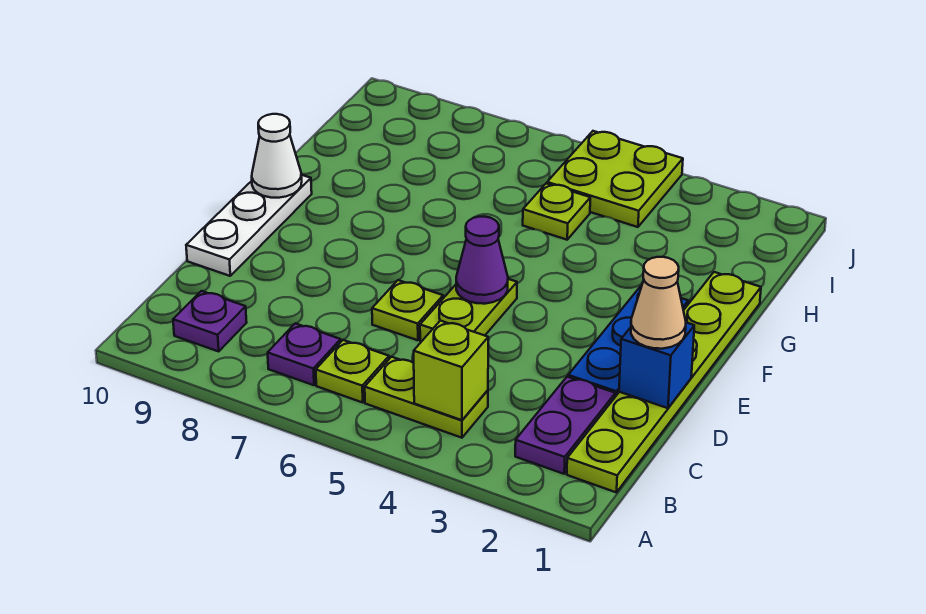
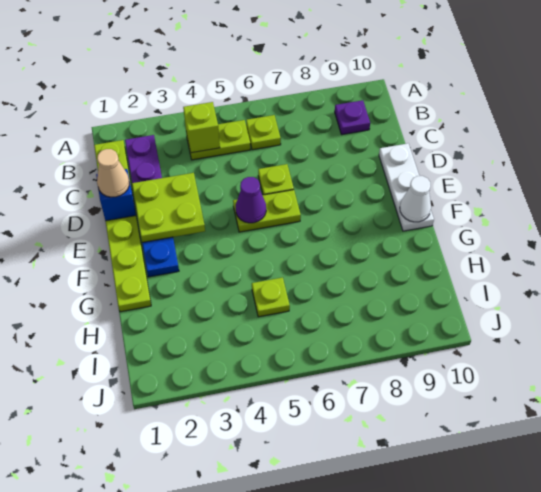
purple plate B7 level 1 -> none
lime plate D5:E5 level 1 -> lime plate E5:E6 level 1
lime plate I4:J5 level 1 -> lime plate D2:E3 level 2

